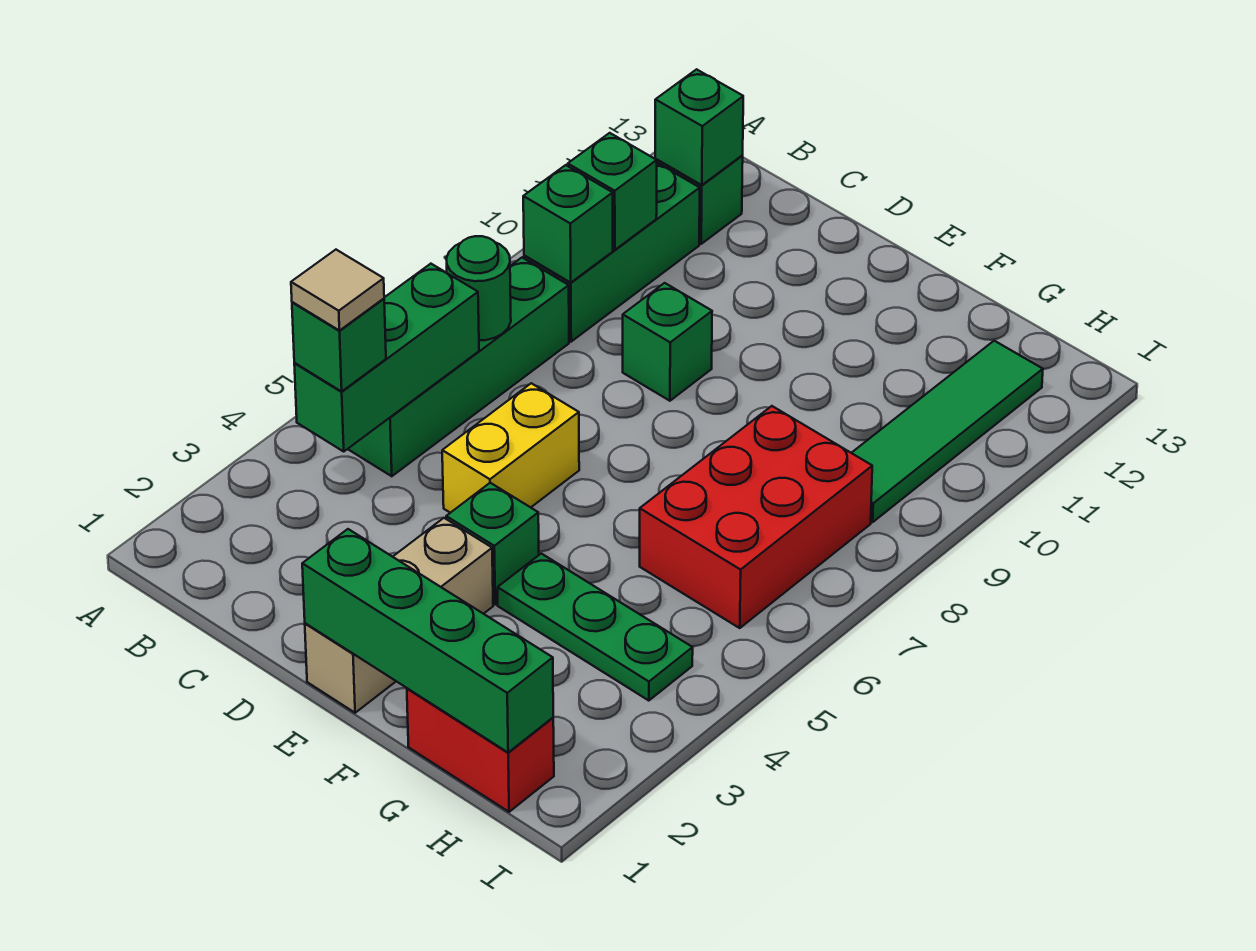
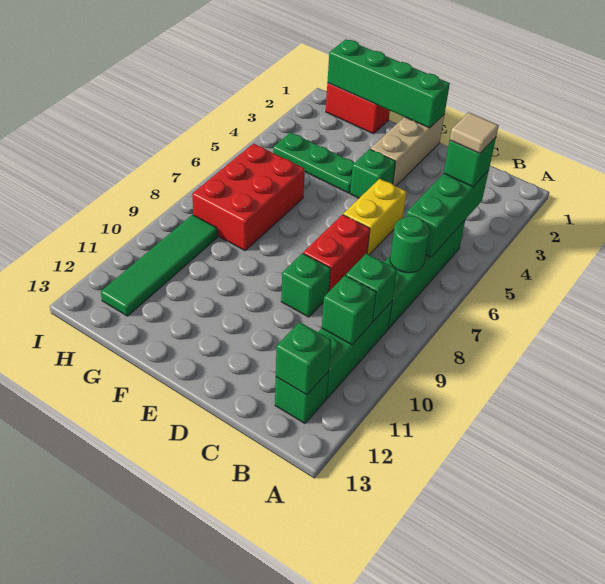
none -> red brick D7:D8 level 1

